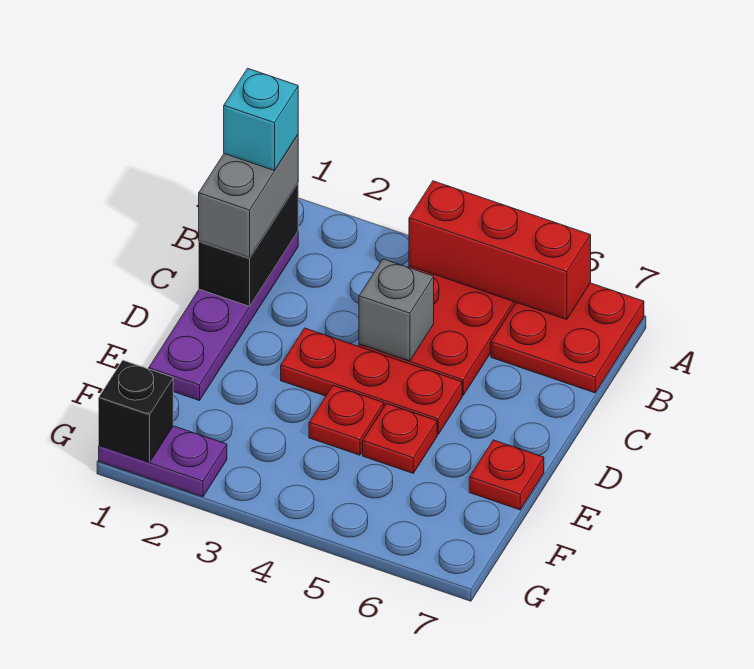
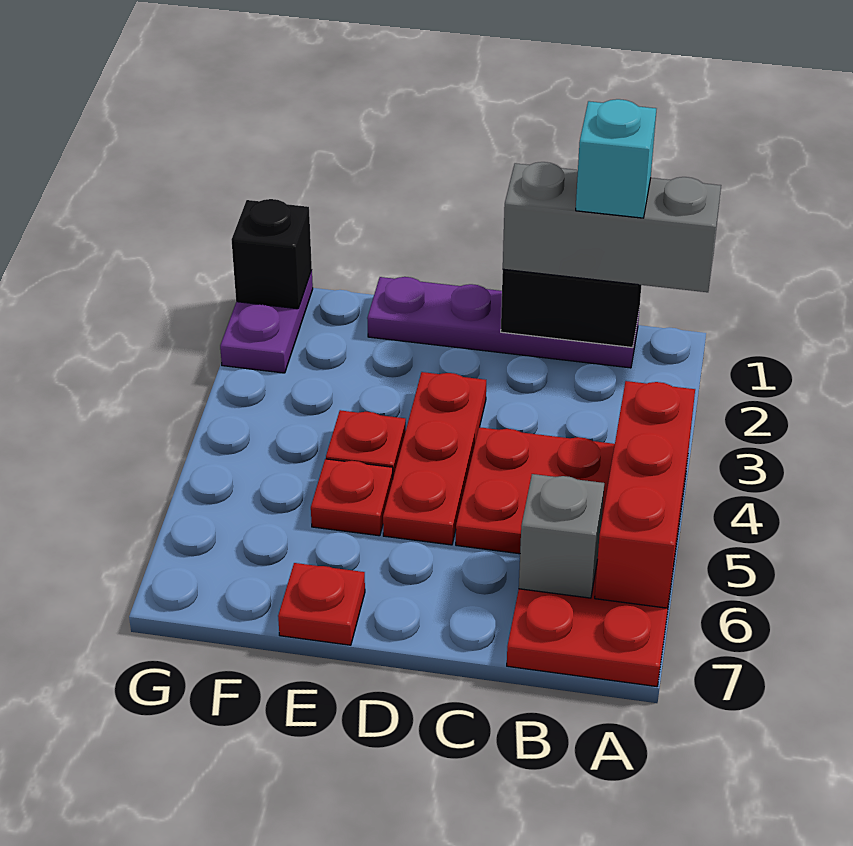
grey brick B1:C1 level 3 -> grey brick A1:C1 level 3
grey brick C4 level 2 -> grey brick B6 level 2

